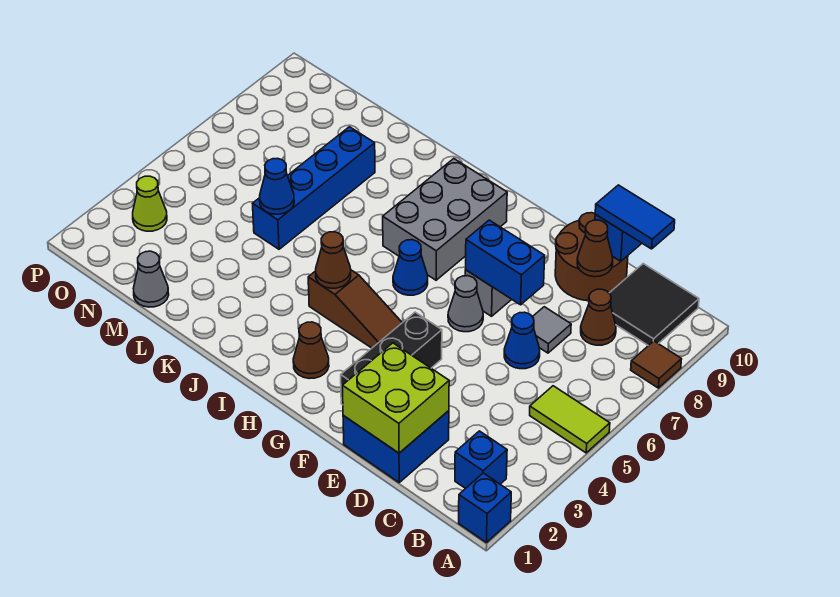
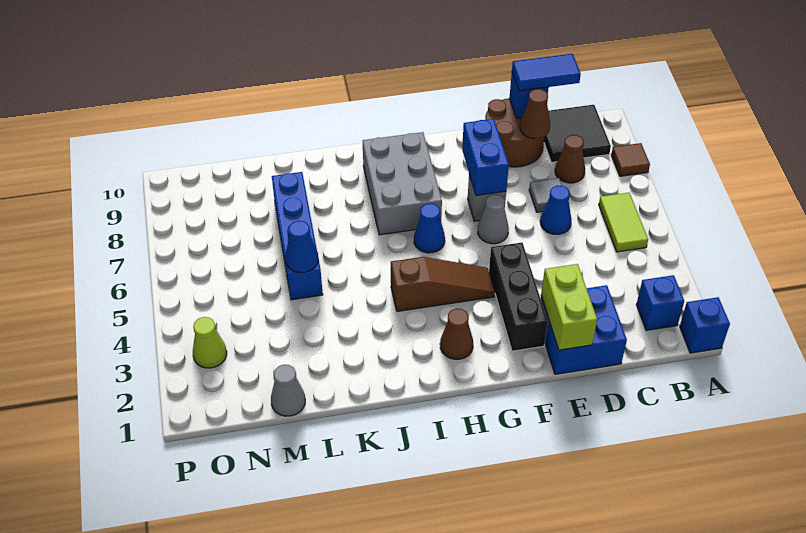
lime tile A5:B5 level 1 -> lime tile B5:B6 level 1
lime brick D1:E2 level 2 -> lime brick E1:E2 level 2
blue brick E7:F7 level 2 -> blue brick F7:F8 level 2
brown cone I4 level 2 -> none

